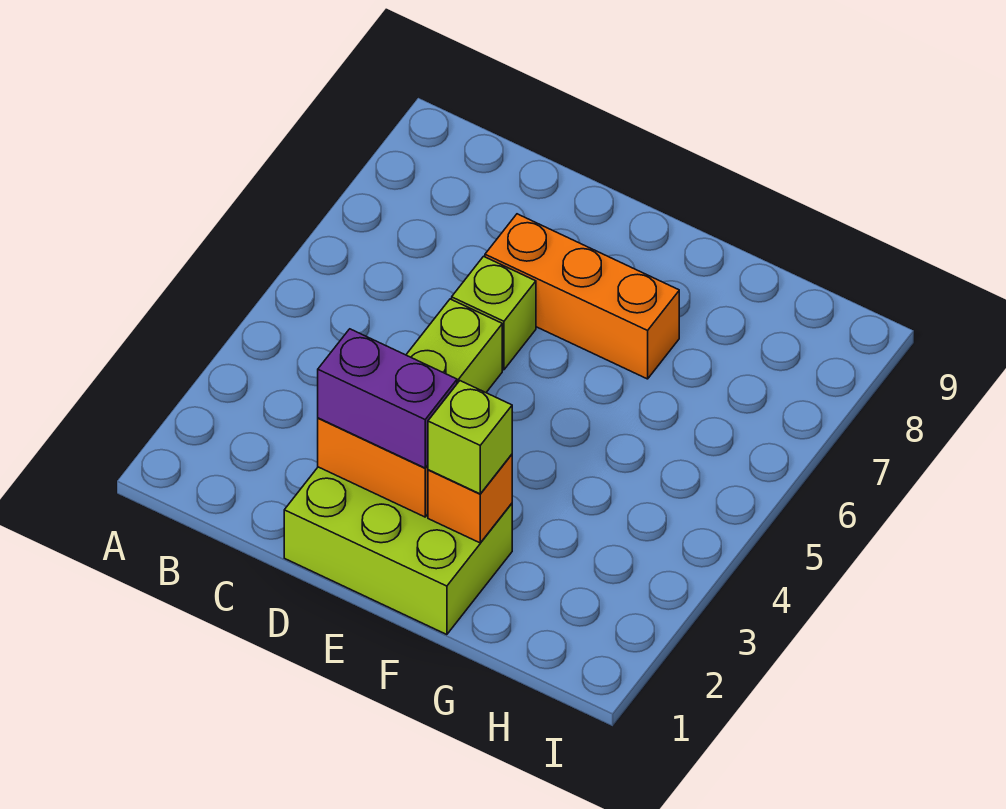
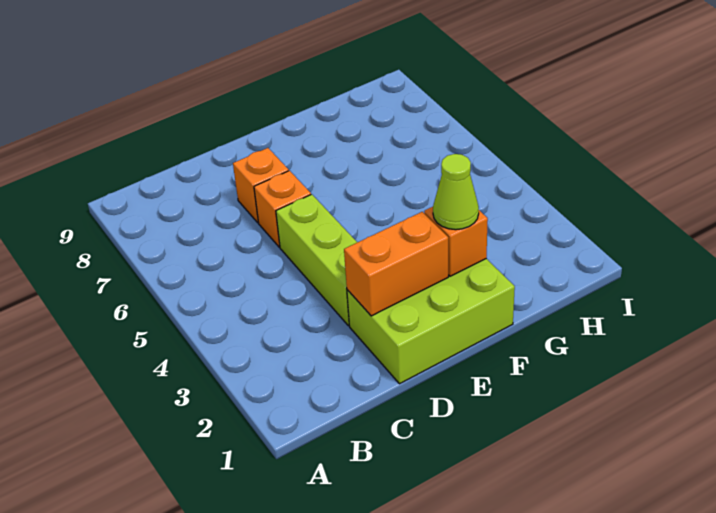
purple brick D2:E2 level 3 -> none
lime brick D6 level 1 -> orange brick D6 level 1
orange brick D7:F7 level 1 -> orange brick D7 level 1
lime brick F2 level 3 -> lime cone F2 level 3

